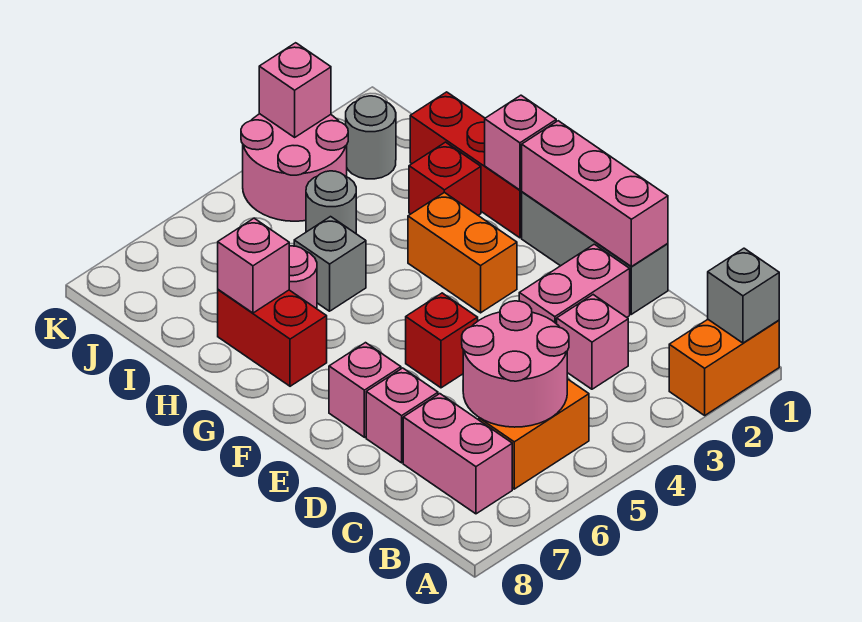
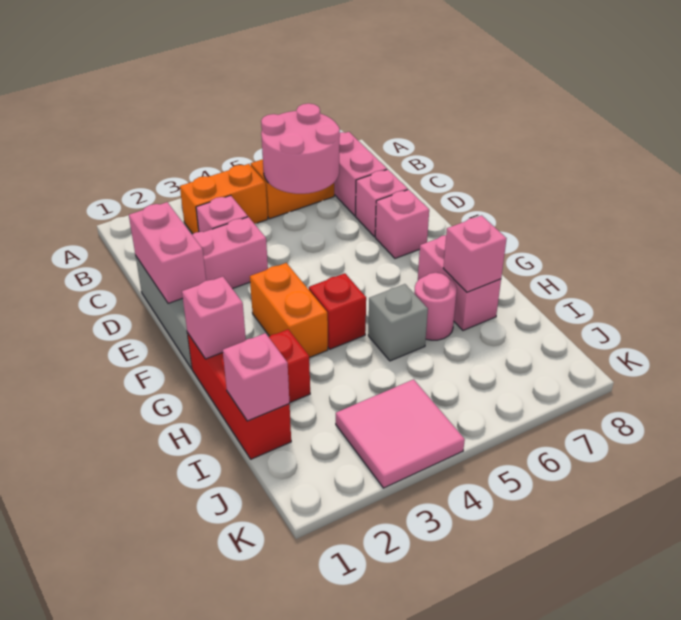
orange brick A1:A2 level 1 -> orange brick B3:B4 level 1
grey brick A1 level 2 -> none
pink brick D1:F1 level 2 -> pink brick D1:E1 level 2
red brick E5 level 1 -> red brick G4 level 1
red brick G7:H7 level 1 -> pink brick G7:H7 level 1
grey round brick I4 level 1 -> none
grey round brick J2 level 1 -> none
pink round brick J3:K4 level 1 -> pink tile J3:K4 level 1
pink brick K3 level 2 -> pink brick I1 level 2

